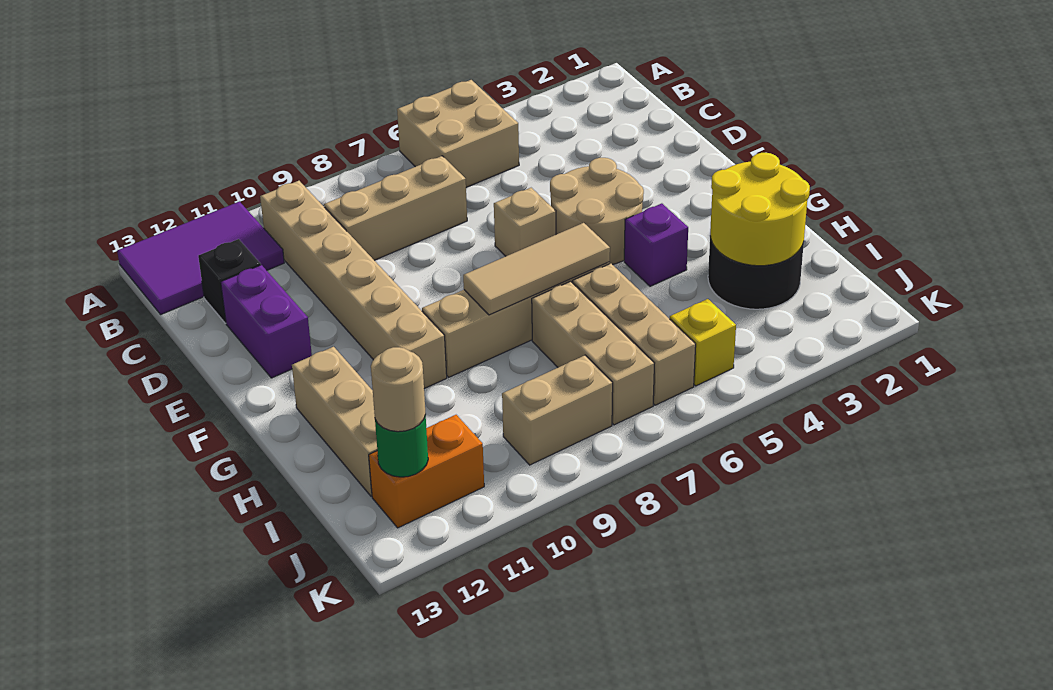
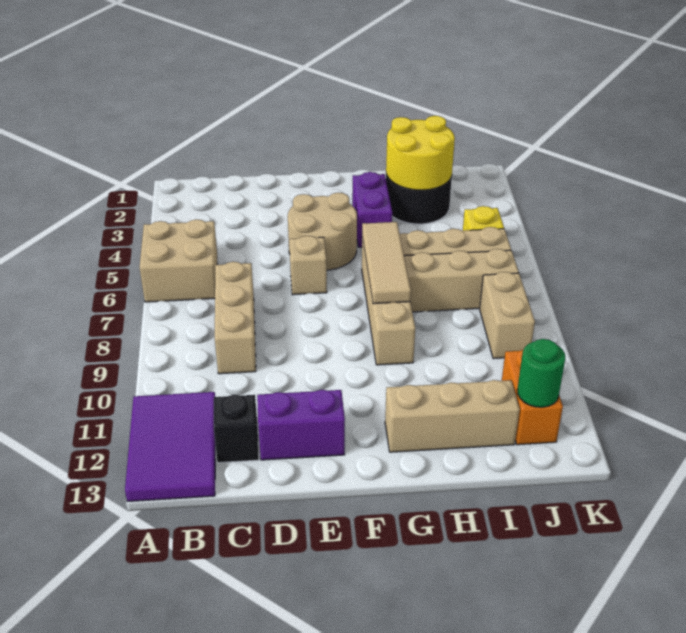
tan brick B10:G10 level 1 -> none
purple brick G4 level 1 -> purple brick G3:G4 level 1
tan round brick J12 level 3 -> none

